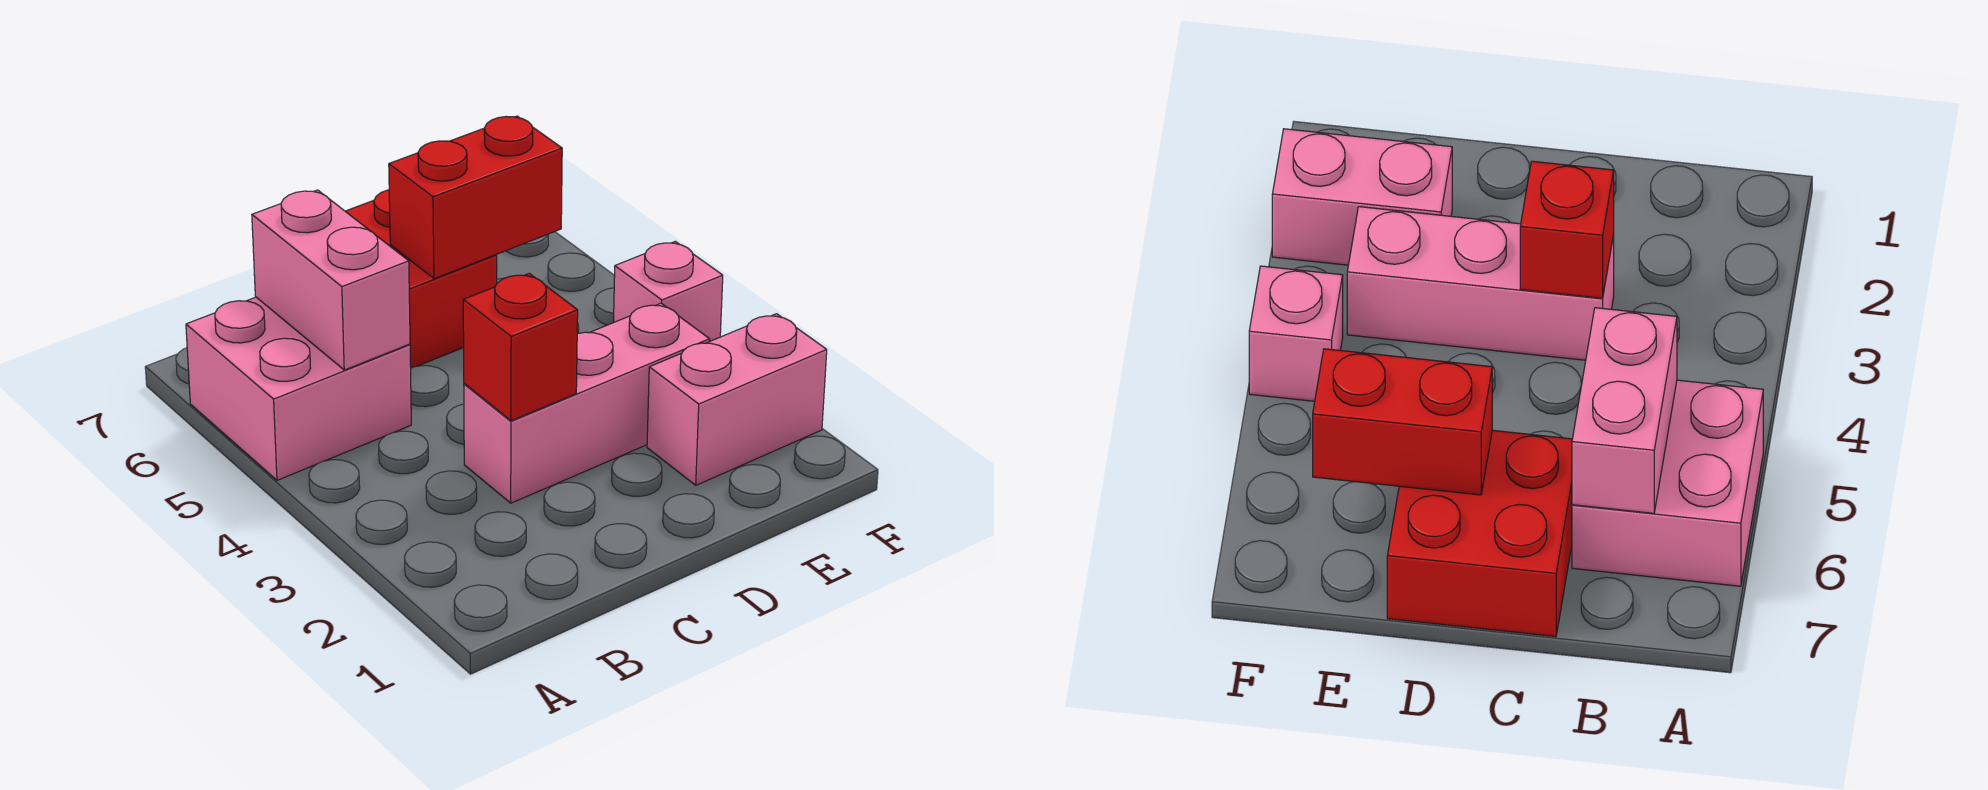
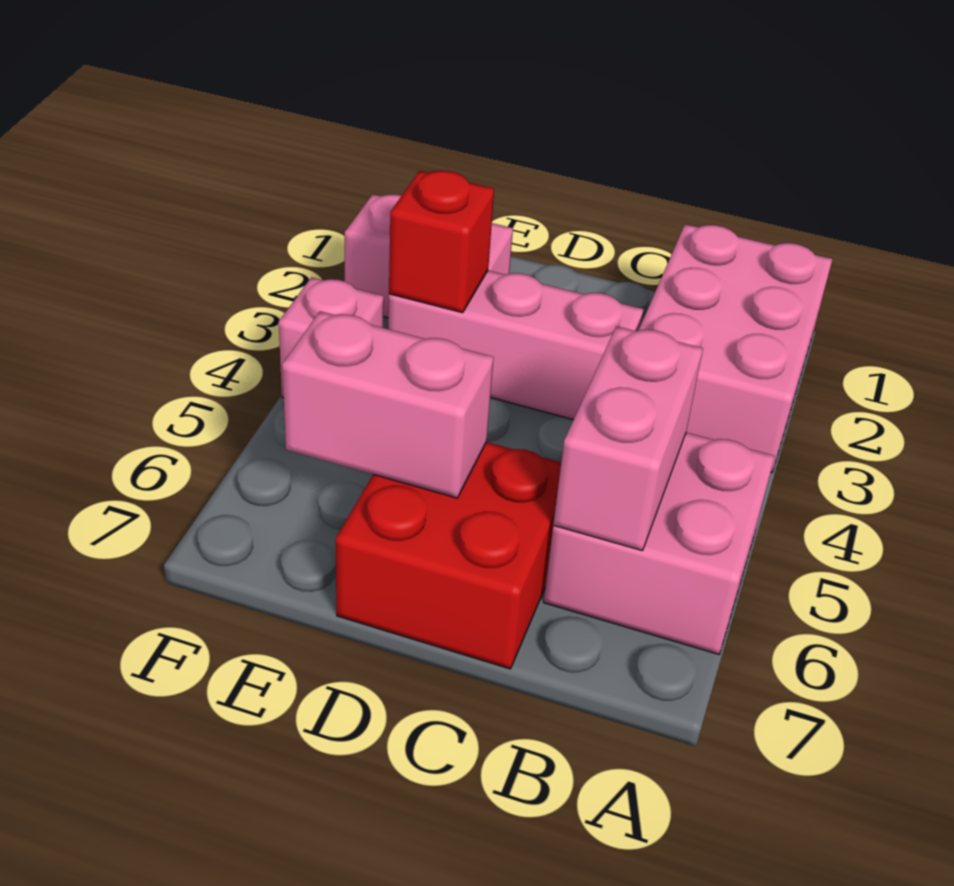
none -> pink brick A1:B3 level 1
red brick C3 level 2 -> red brick E3 level 2
red brick D6:E6 level 2 -> pink brick D6:E6 level 2

